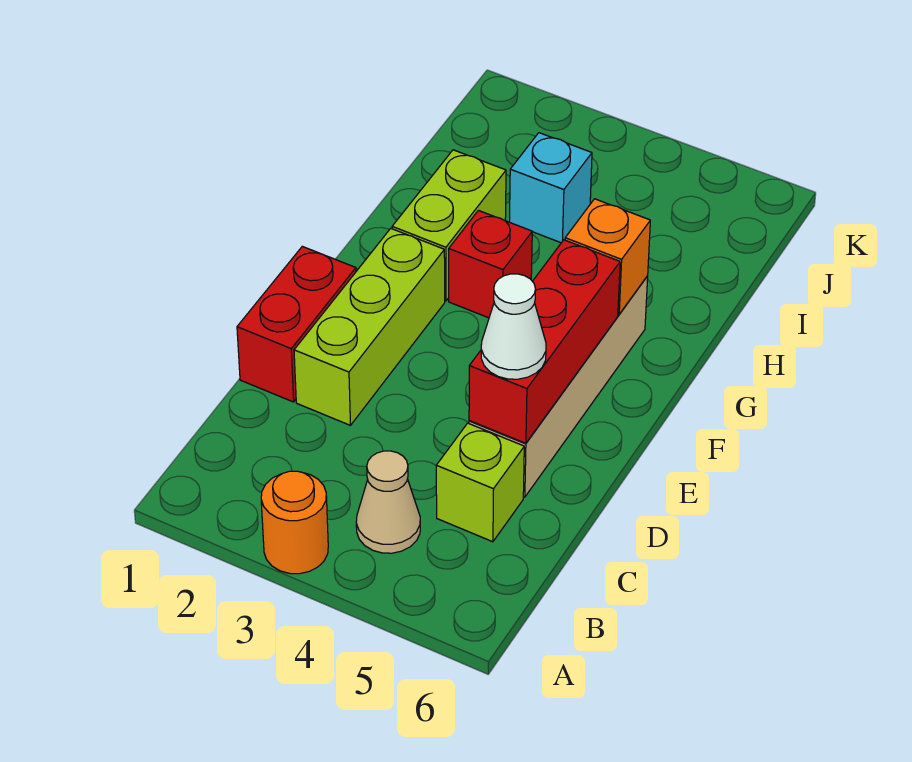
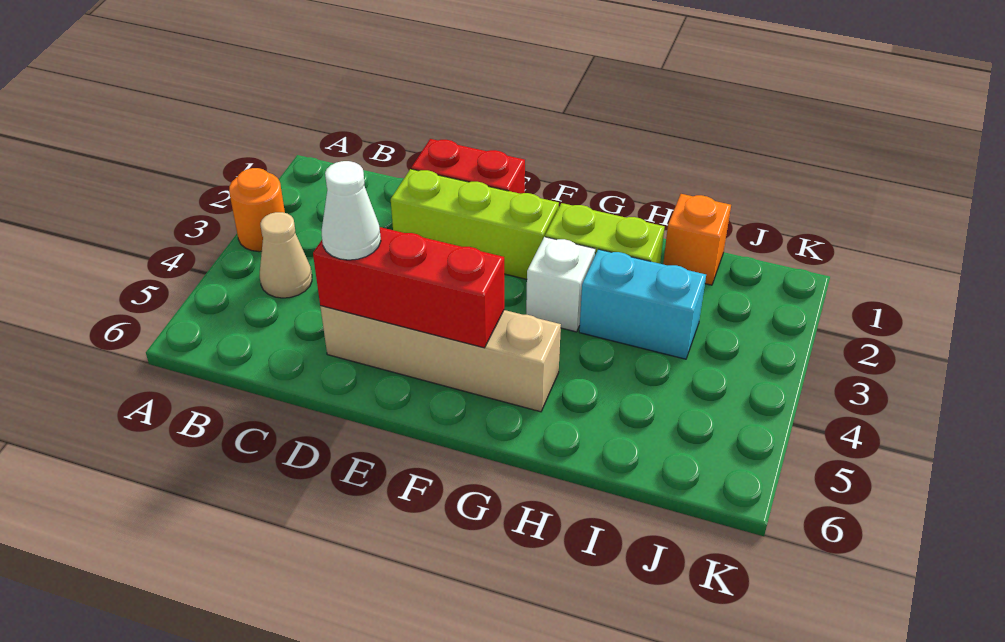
lime brick C5 level 1 -> none
red brick G3 level 1 -> white brick G3 level 1
orange brick G5 level 2 -> orange brick I1 level 1
cyan brick I3 level 1 -> cyan brick H3:I3 level 1

